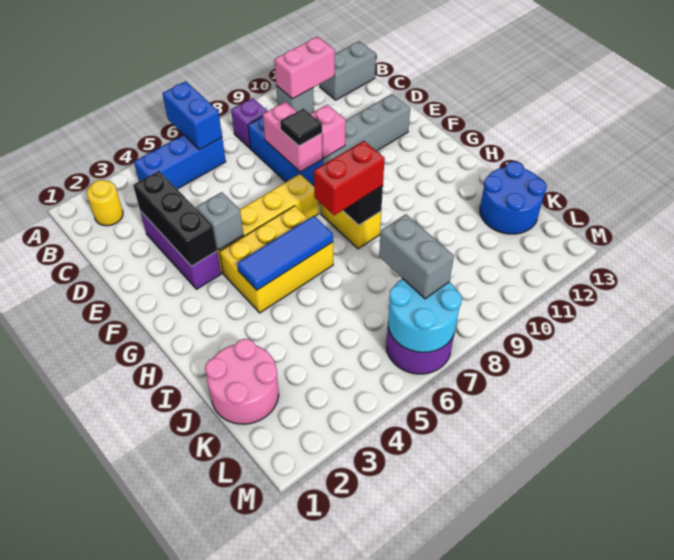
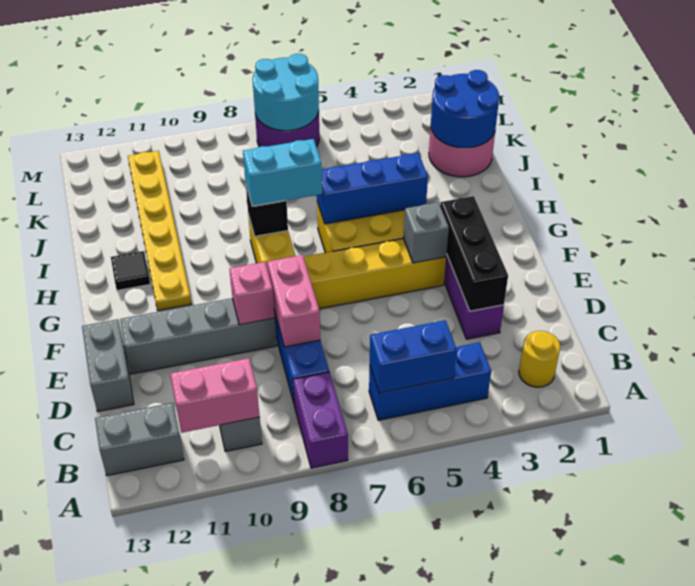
blue brick A6:B6 level 2 -> blue brick B5:B6 level 2
purple brick B8 level 1 -> purple brick A8:B8 level 1
black tile E8 level 3 -> black tile H12 level 1
none -> yellow plate G11:L11 level 1
blue tile H4:H6 level 2 -> blue brick H4:H6 level 2
red brick H7:H8 level 3 -> cyan brick H7:H8 level 3
blue round brick J12:K13 level 1 -> blue round brick J1:K2 level 2
grey brick K7:L7 level 3 -> grey brick D13:E13 level 1

